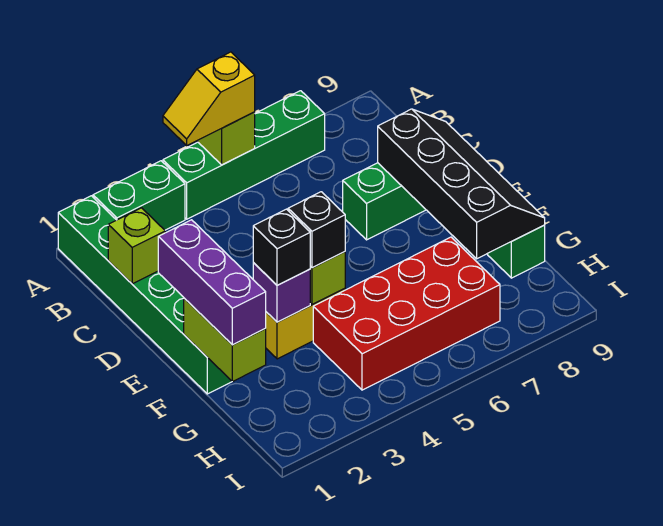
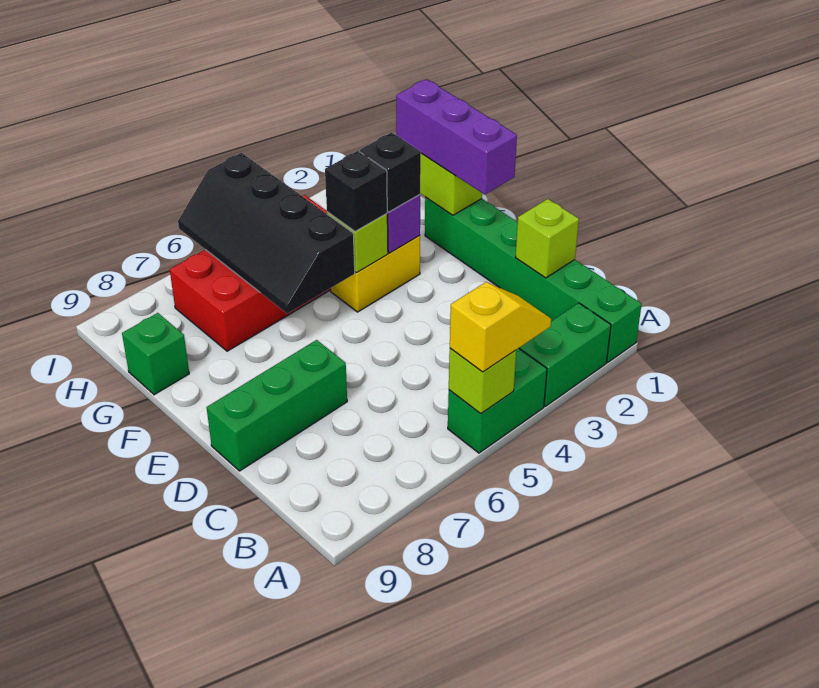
green brick A4:A7 level 1 -> green brick A4:A5 level 1
black slope D8:G9 level 2 top 8 -> black slope F5:I6 level 2 top 5

